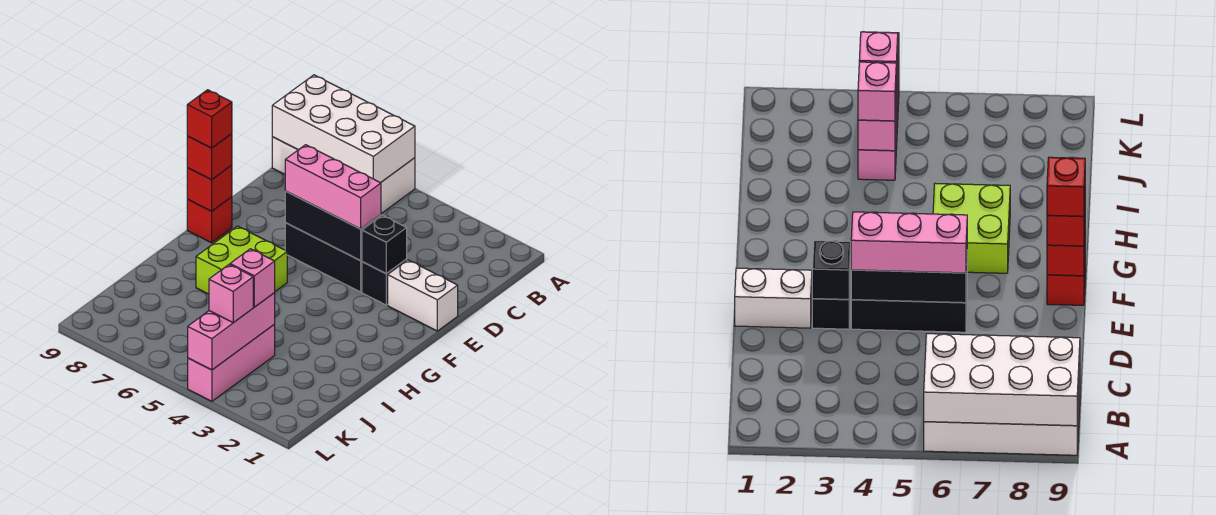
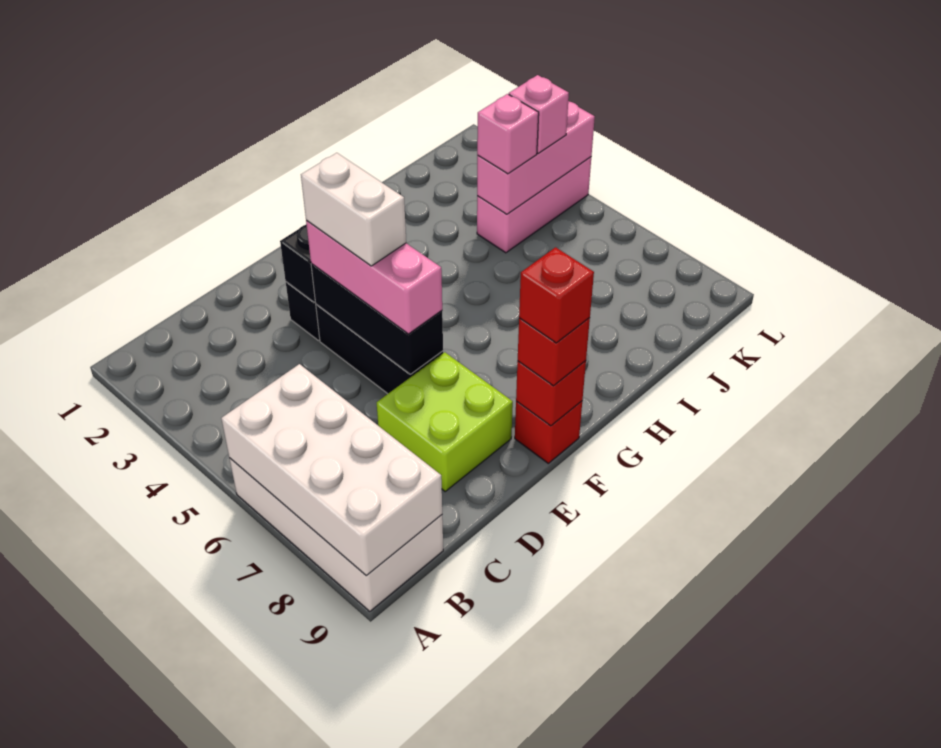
white brick E1:E2 level 1 -> white brick E4:E5 level 4
lime brick G6:H7 level 1 -> lime brick D7:E8 level 1

